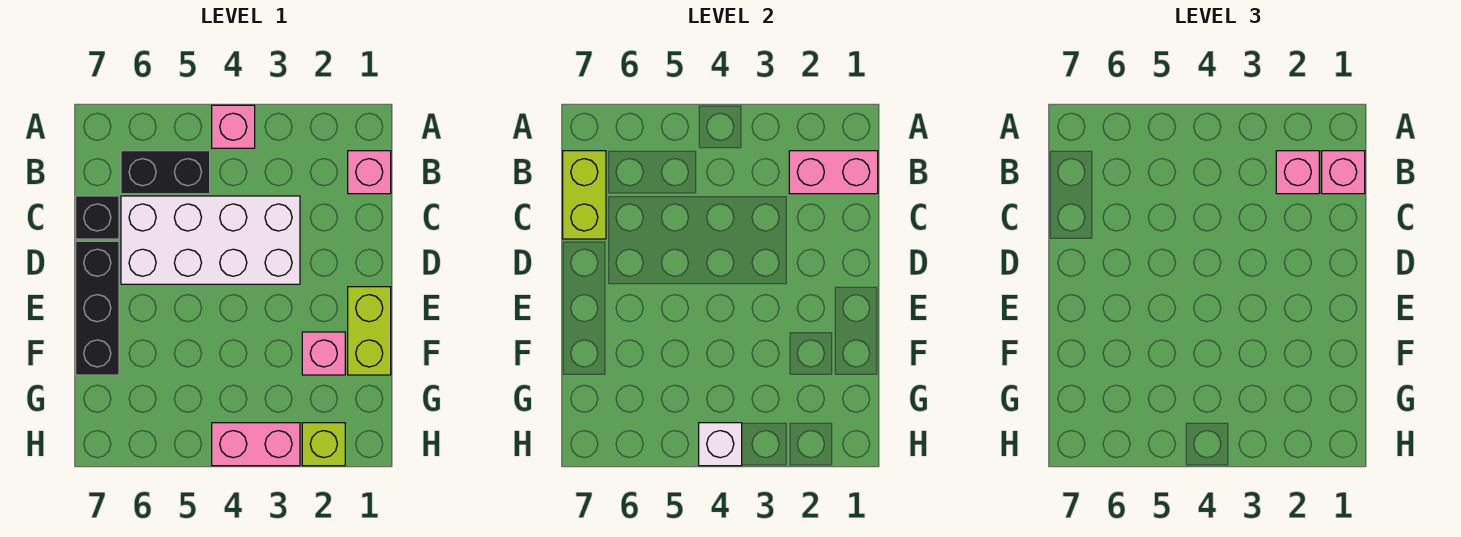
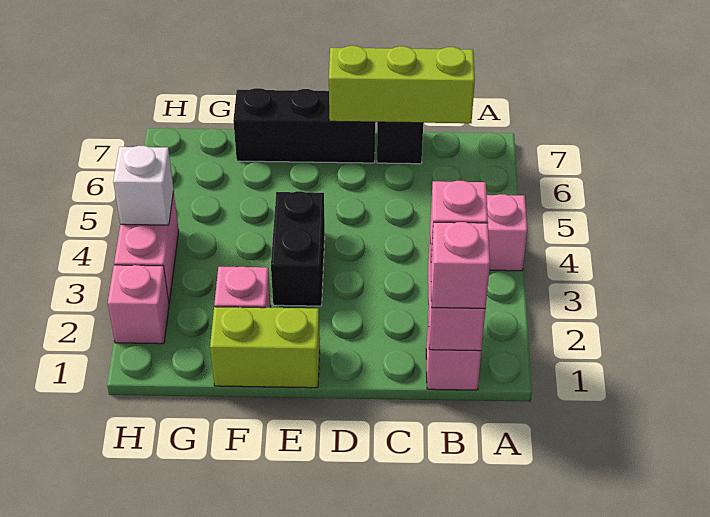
black brick B5:B6 level 1 -> black brick E3:E4 level 1
lime brick B7:C7 level 2 -> lime brick B7:D7 level 2
white brick C3:D6 level 1 -> none
lime brick H2 level 1 -> pink brick H2 level 1

